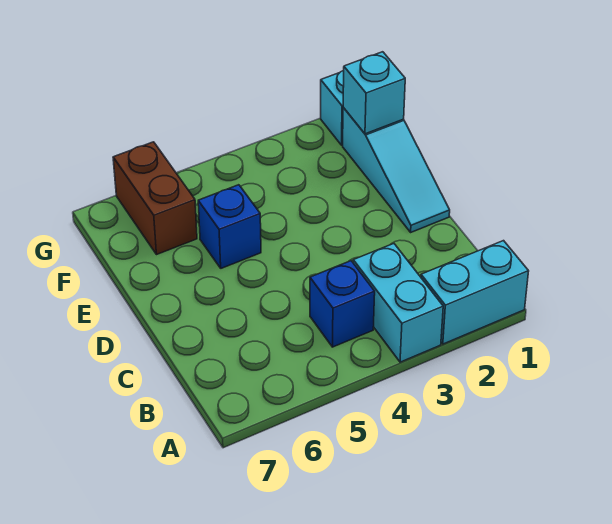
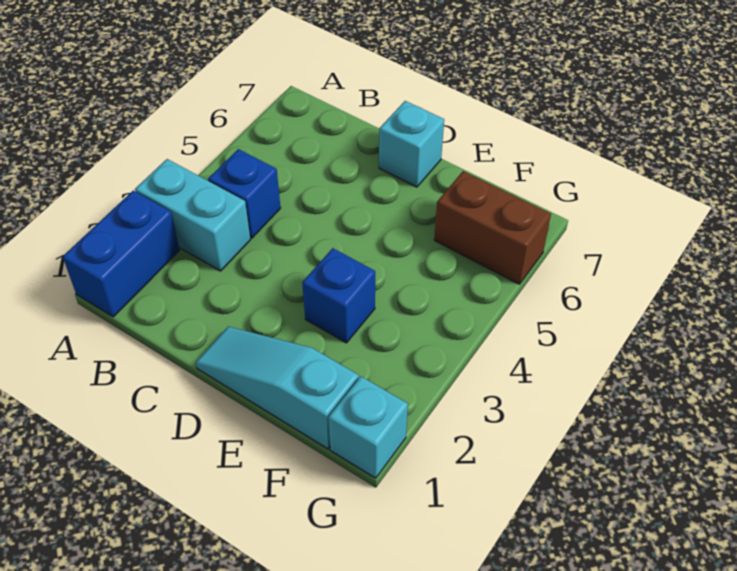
cyan brick A1:A2 level 1 -> blue brick A1:A2 level 1
blue brick E5 level 1 -> blue brick E3 level 1
cyan brick F1 level 2 -> cyan brick D7 level 1

